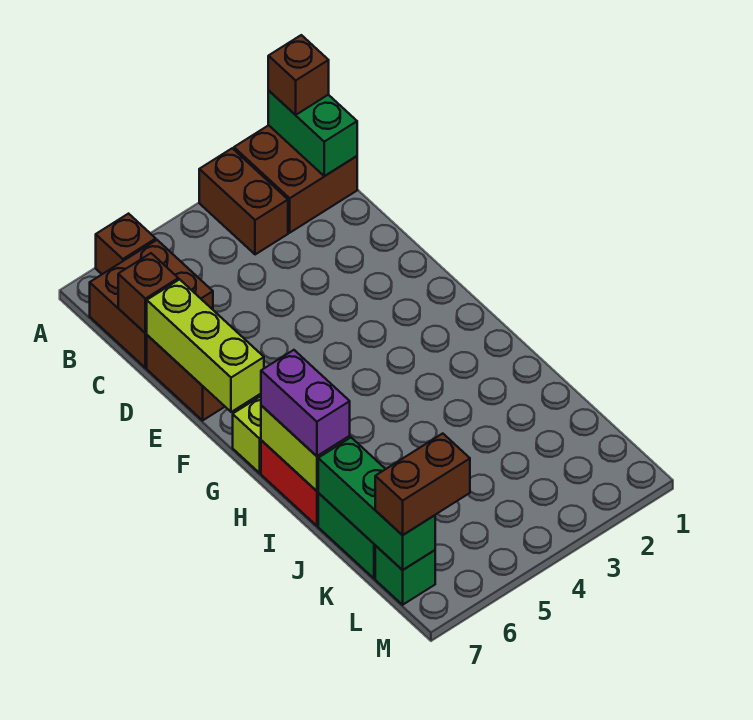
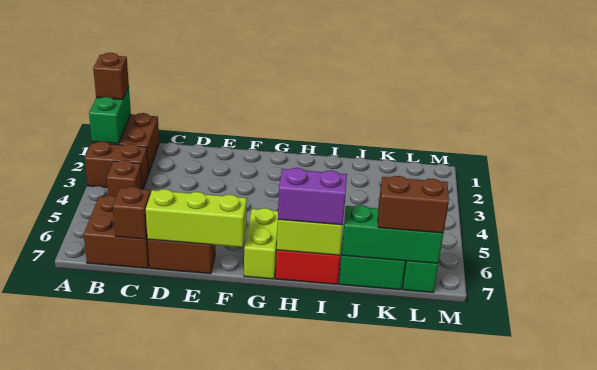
green brick A1:B1 level 2 -> green brick A1:A2 level 2
brown brick A6 level 1 -> brown brick B4 level 1
brown brick L6:L7 level 3 -> brown brick K7:L7 level 3

